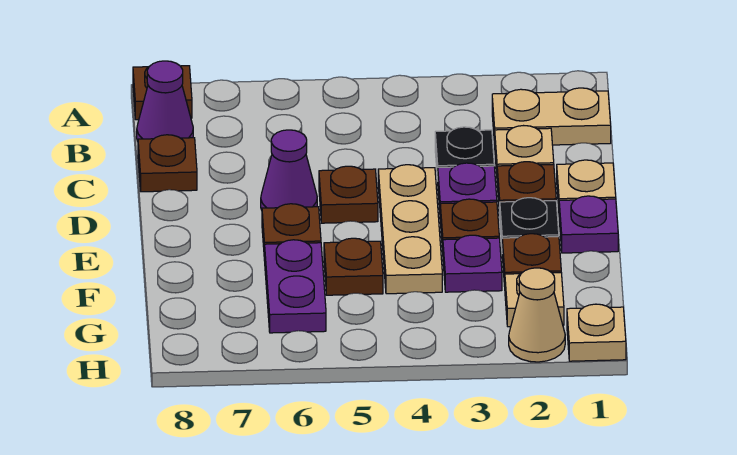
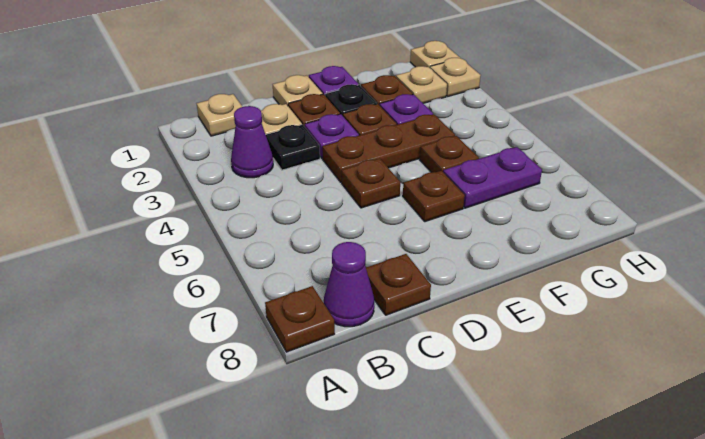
tan plate B1:B2 level 1 -> tan plate B1 level 1
tan plate D4:F4 level 1 -> brown plate D4:F4 level 1
purple cone D6 level 1 -> purple cone B3 level 1
tan cone H2 level 1 -> tan plate H2 level 1

